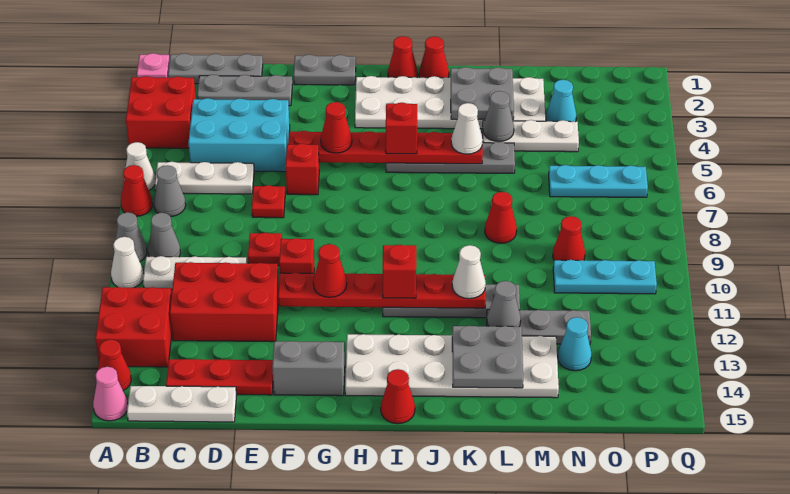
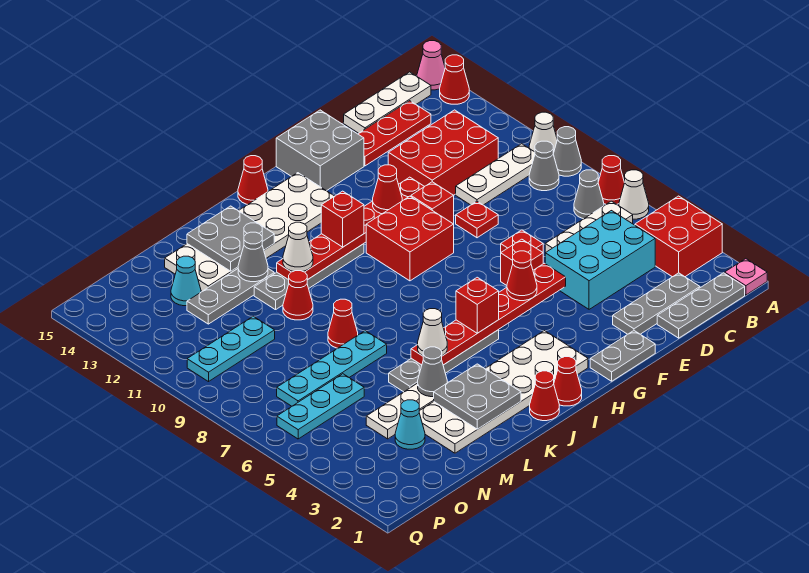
red brick A12:B13 level 1 -> red brick G9:H10 level 1
grey brick F14:G14 level 1 -> grey brick F14:G15 level 1
none -> cyan plate L7:O7 level 1
red cone N9 level 1 -> red cone L10 level 1

